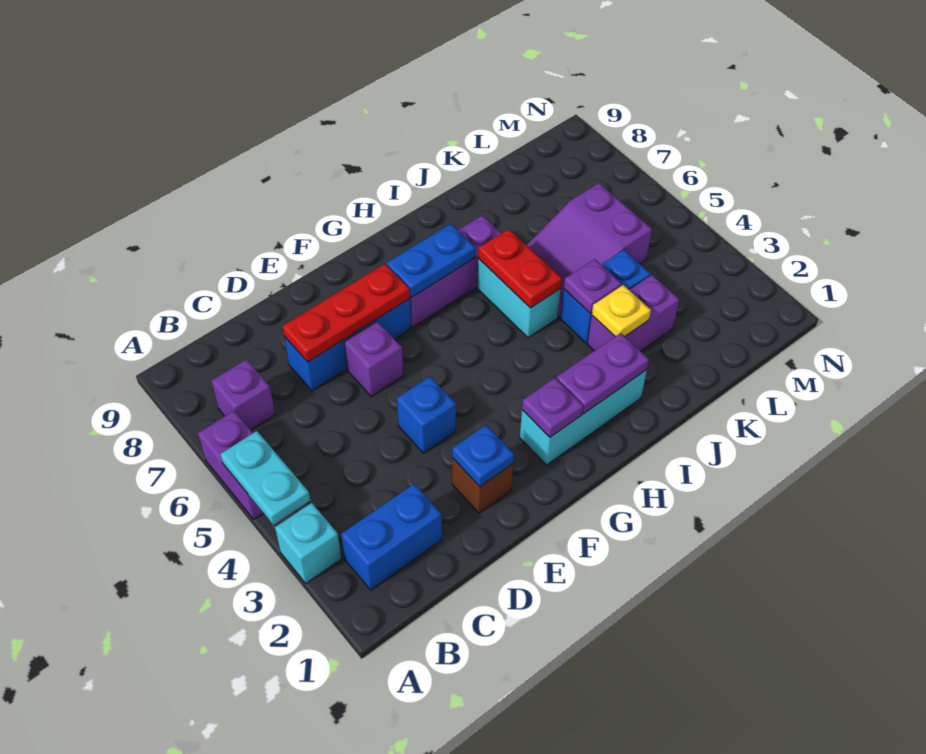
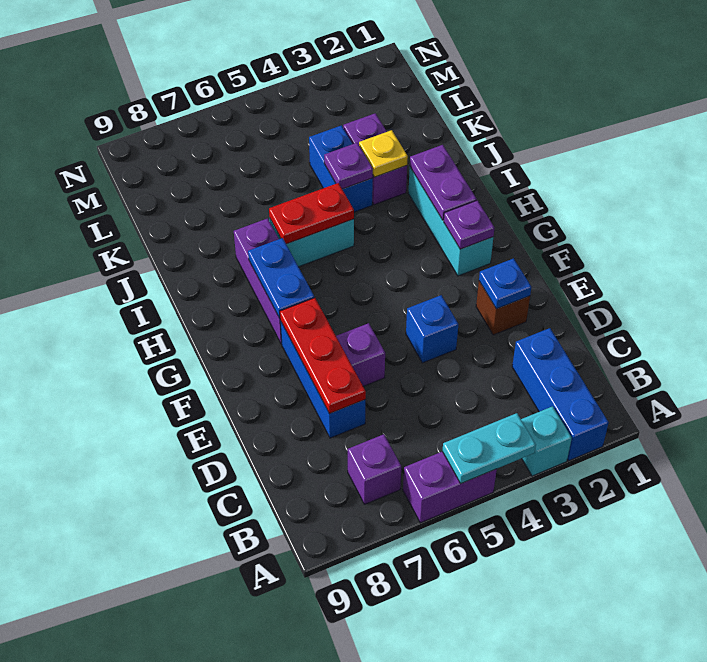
blue brick B2:C2 level 1 -> blue brick A2:C2 level 1
purple slope J5:L6 level 1 top L -> none

